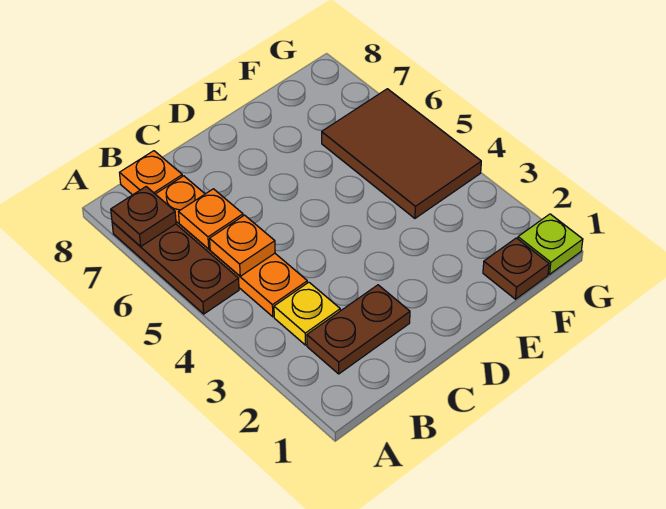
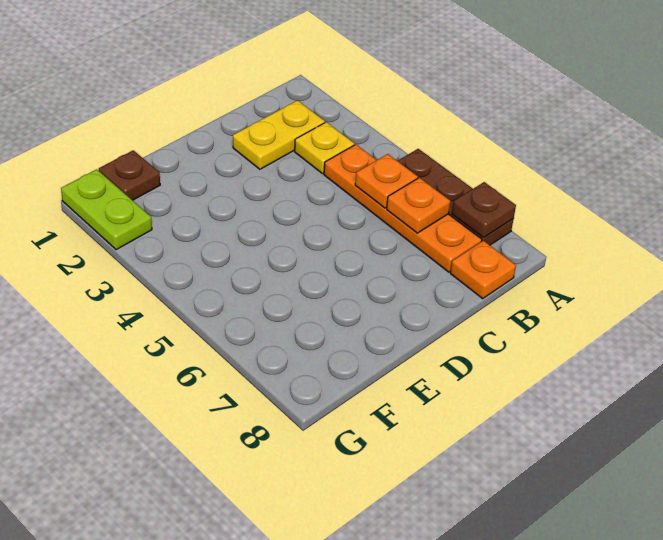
brown plate B2:C2 level 1 -> yellow plate B2:C2 level 1
brown tile F4:G6 level 1 -> none
lime plate G1 level 1 -> lime plate G1:G2 level 1

